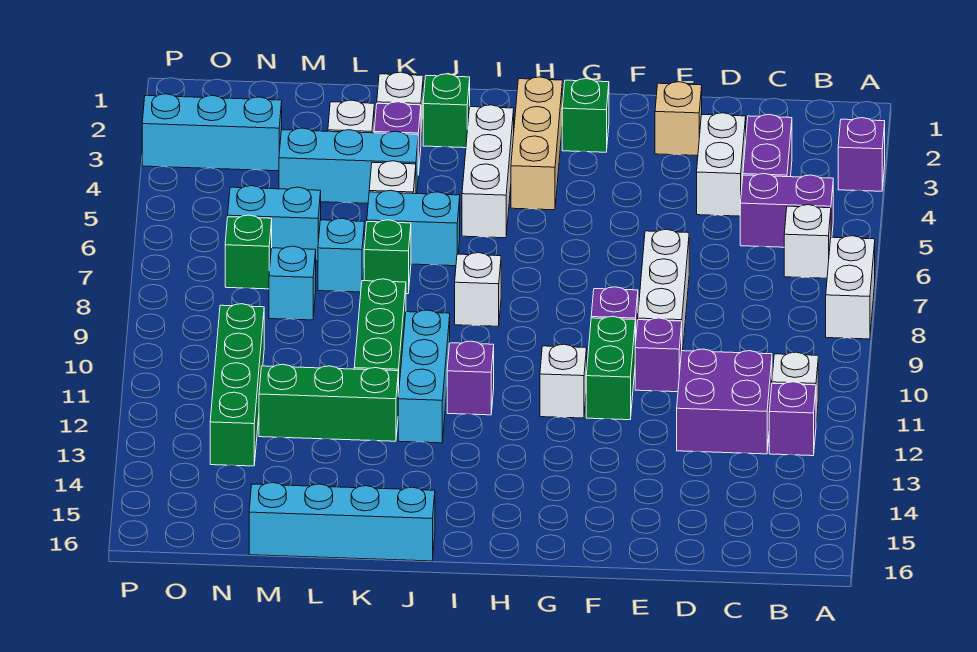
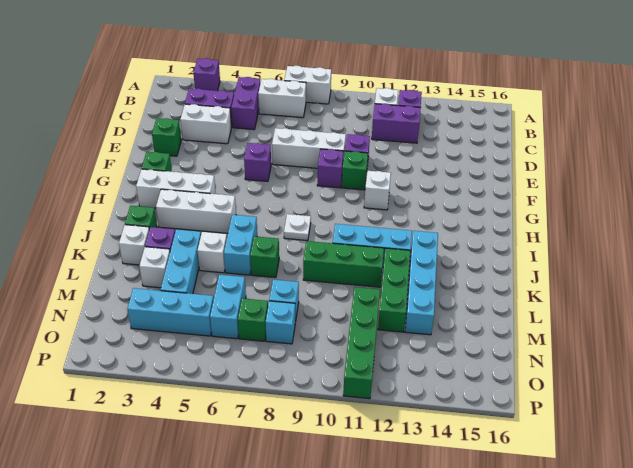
white brick B6 level 1 -> white brick B6:B7 level 1
purple brick C11:D12 level 1 -> purple brick C11:C12 level 1
tan brick E2 level 1 -> green brick E2 level 1
green brick F10:F11 level 1 -> green brick F10 level 1
tan brick H2:H4 level 1 -> white brick H2:H4 level 1
white brick I8 level 1 -> white plate I8 level 1
purple brick I11 level 1 -> purple brick F6 level 1
cyan brick J16:M16 level 1 -> cyan brick J13:M13 level 1
cyan brick L7 level 1 -> cyan brick N8 level 1
cyan brick N3:P3 level 1 -> cyan brick N3:N5 level 1
green brick N10:N13 level 1 -> green brick M11:P11 level 1

